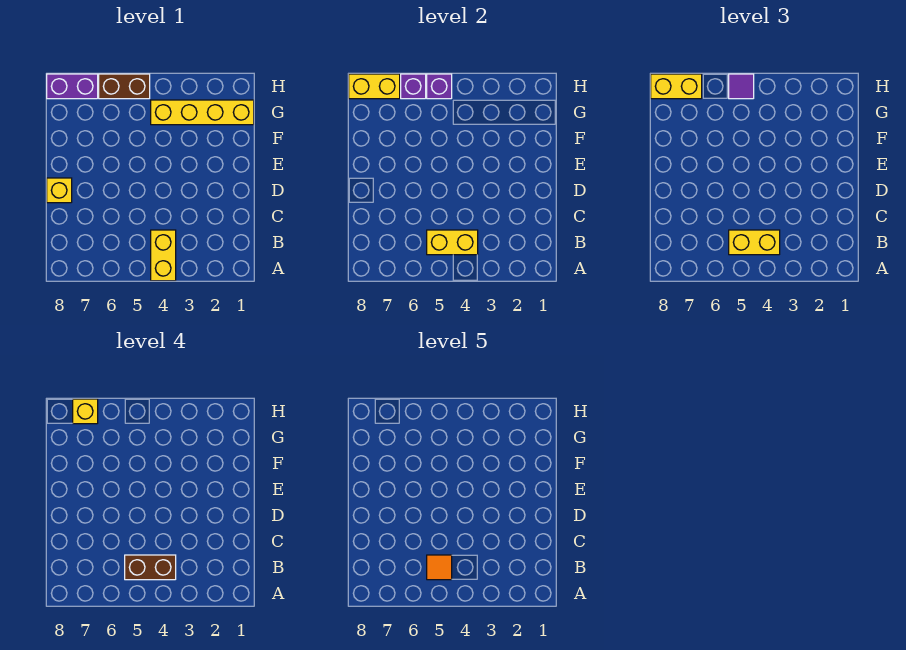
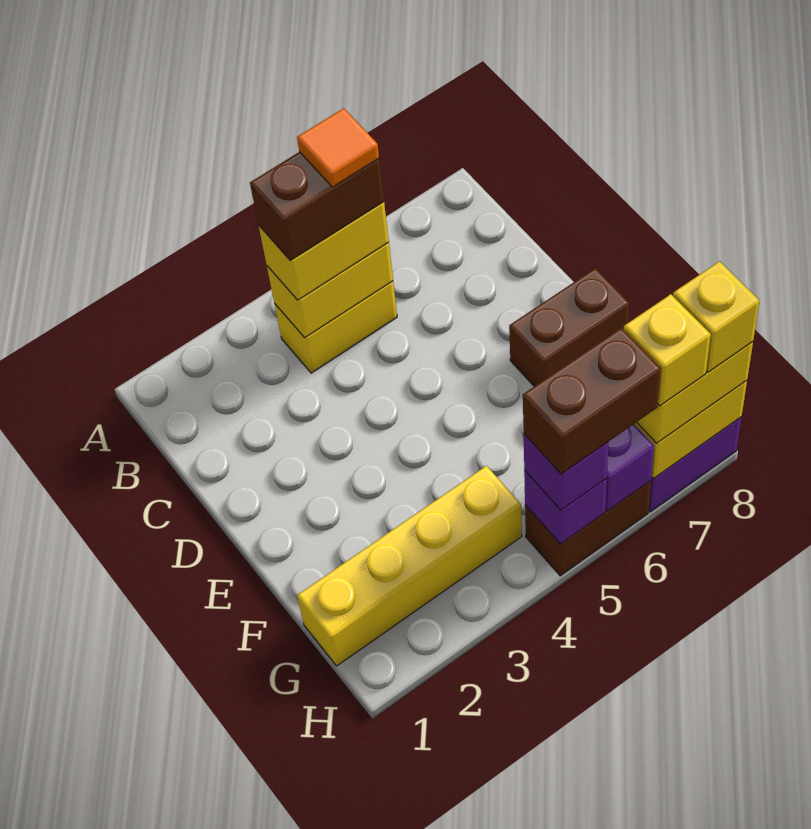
yellow brick A4:B4 level 1 -> yellow brick B4:B5 level 1
yellow brick D8 level 1 -> yellow brick H8 level 4
none -> brown brick E7:E8 level 1
purple tile H5 level 3 -> purple brick H5 level 3
none -> brown brick H5:H6 level 4

